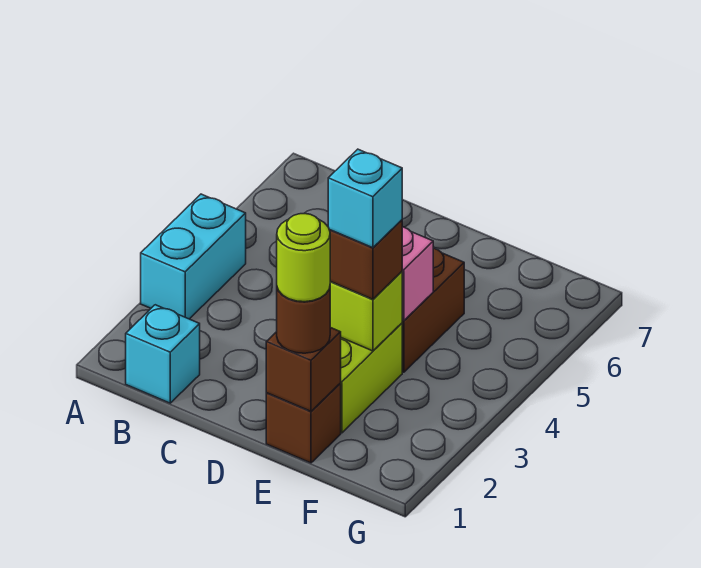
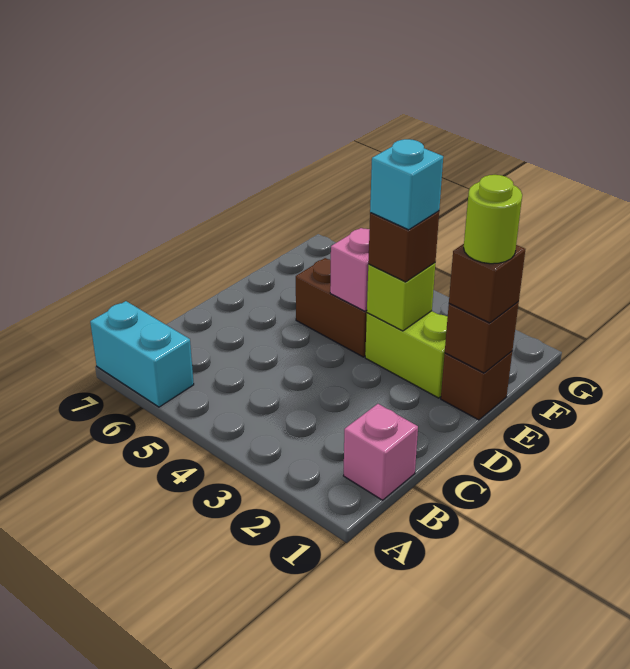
cyan brick A3:A4 level 1 -> cyan brick A6:A7 level 1
cyan brick B1 level 1 -> pink brick B1 level 1
brown round brick E1 level 3 -> brown brick E1 level 3

